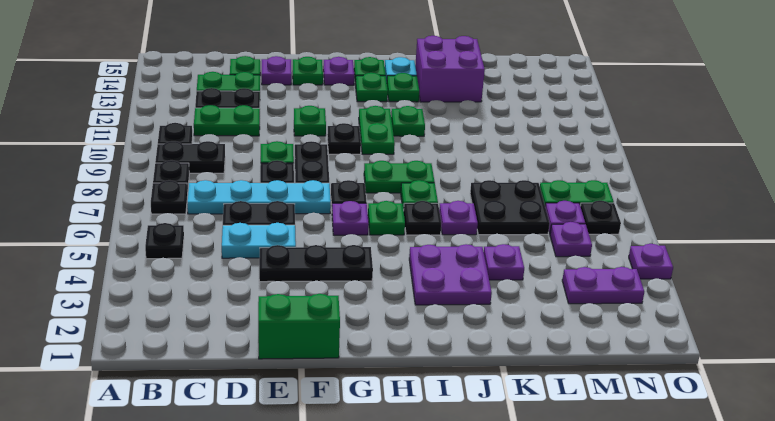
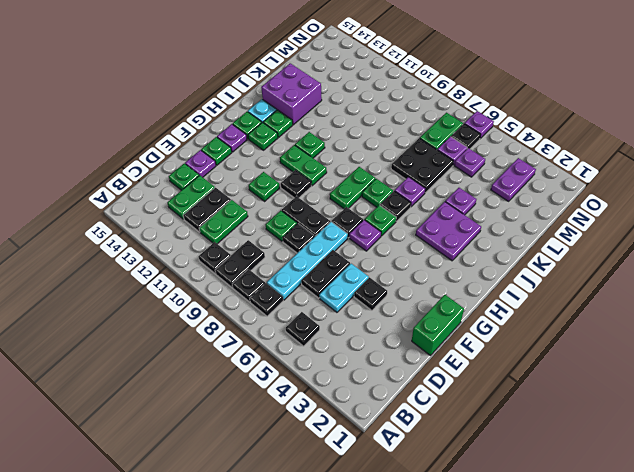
black plate E4:G4 level 1 -> black plate E4 level 1
purple plate O4 level 1 -> purple plate O6 level 1

